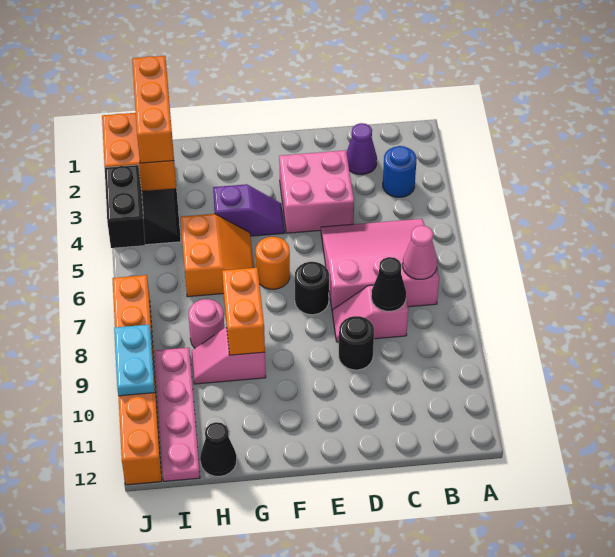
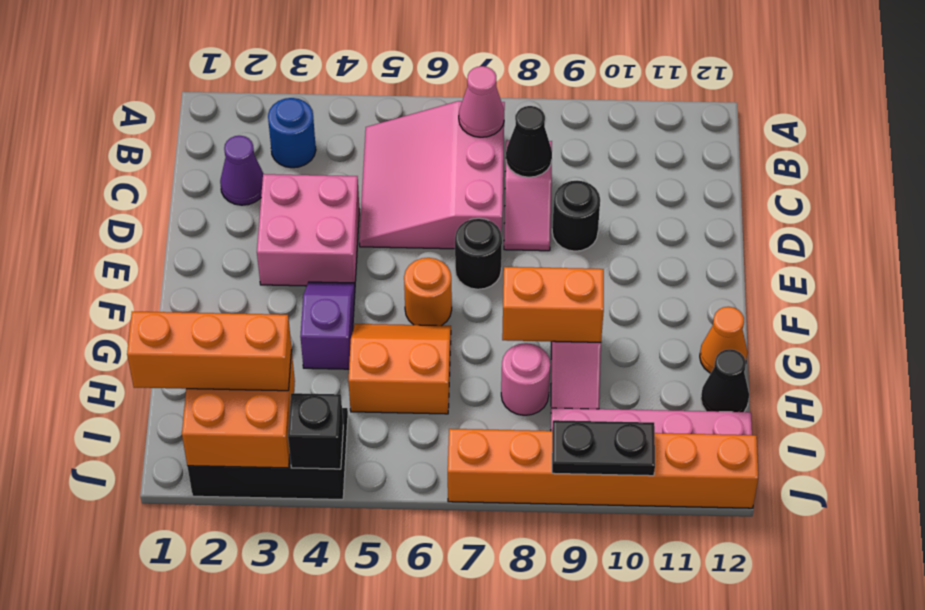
none -> orange cone G12 level 1
black brick J4:J5 level 2 -> black brick J4 level 2
cyan plate J9:J10 level 2 -> black plate J9:J10 level 2

